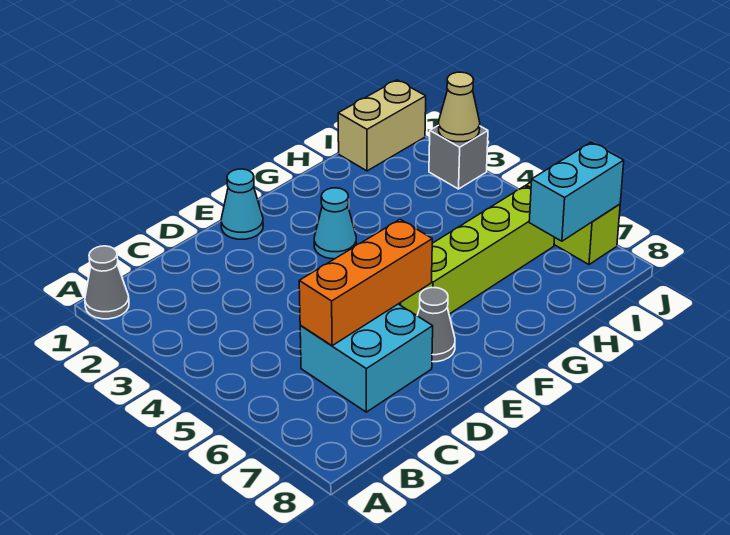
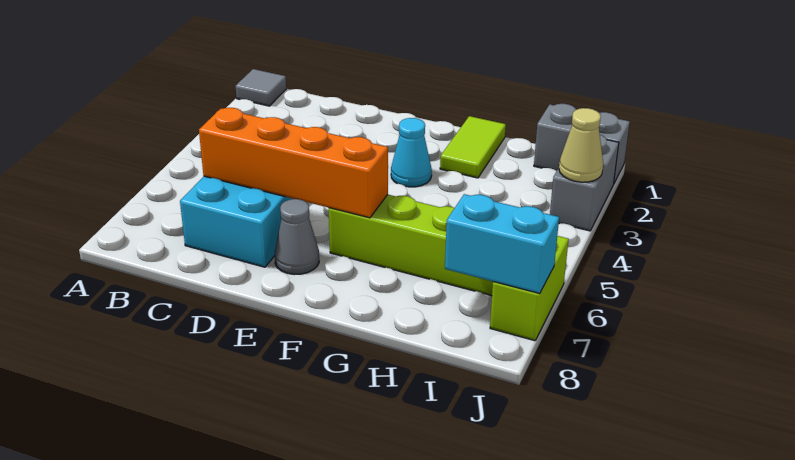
grey cone A1 level 1 -> grey tile A1 level 1
orange brick C6:E6 level 2 -> orange brick C6:F6 level 2
cyan cone E1 level 1 -> none
none -> lime tile G1:G2 level 1
tan brick I1:J1 level 1 -> grey brick I1:J1 level 1
grey brick J3 level 1 -> grey brick J2:J3 level 1

